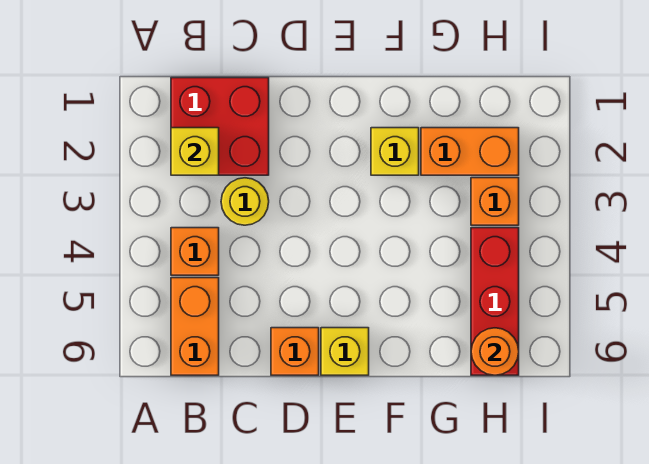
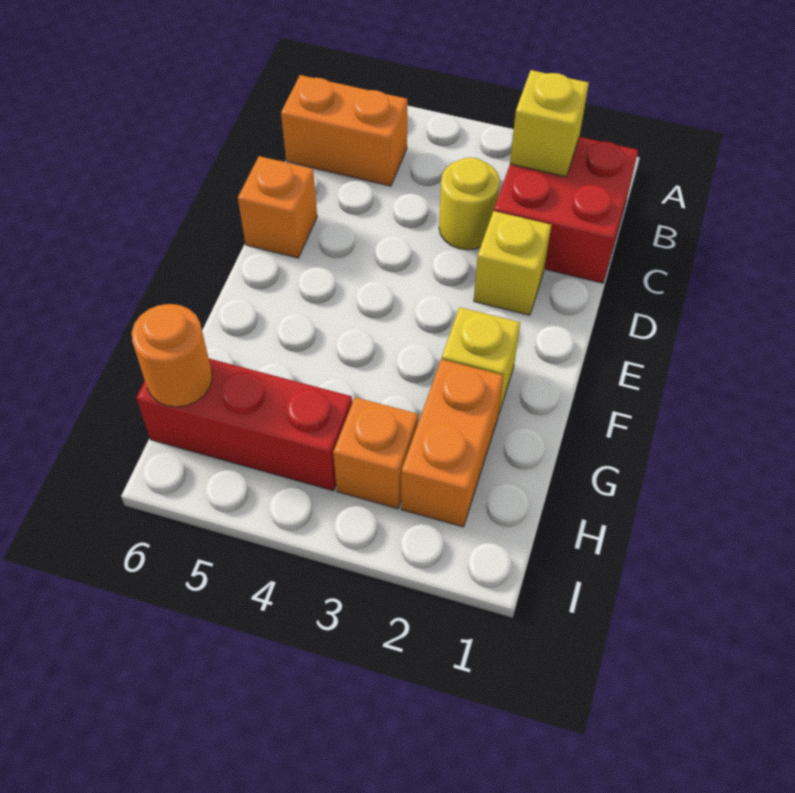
orange brick B4 level 1 -> none
yellow brick E6 level 1 -> yellow brick D2 level 1

